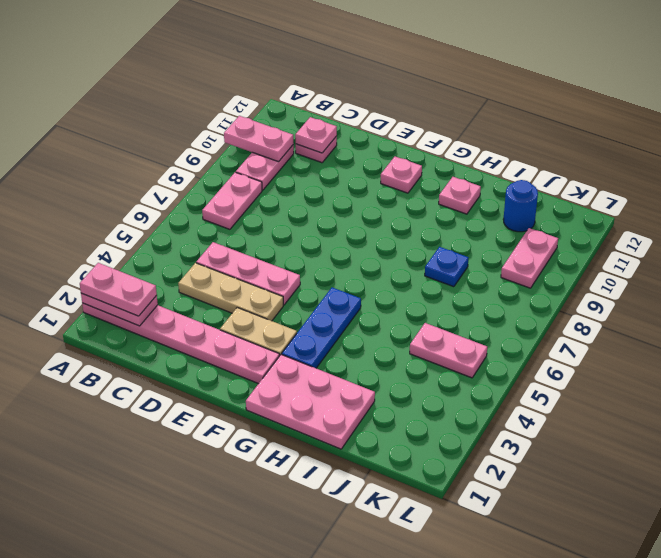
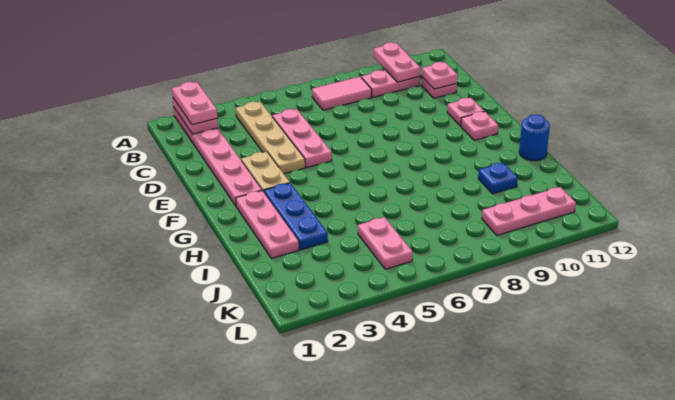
pink plate B7:B8 level 1 -> pink tile B7:B8 level 1
tan plate C4:E4 level 1 -> tan plate B4:E4 level 1
pink plate G1:I2 level 1 -> pink plate G2:I2 level 1
blue plate G3:G5 level 1 -> blue plate G3:I3 level 1
pink plate H11 level 1 -> pink plate E11 level 1
blue plate I8 level 1 -> blue plate I10 level 1
blue round brick J11 level 1 -> blue round brick H12 level 1
pink plate K9:K10 level 1 -> pink plate K9:K11 level 1

